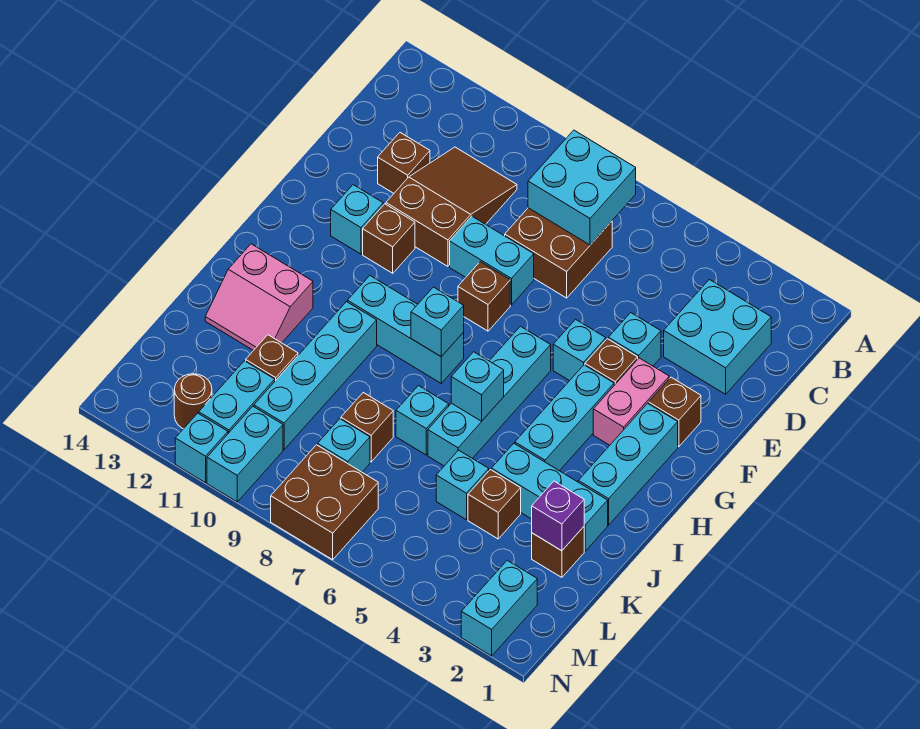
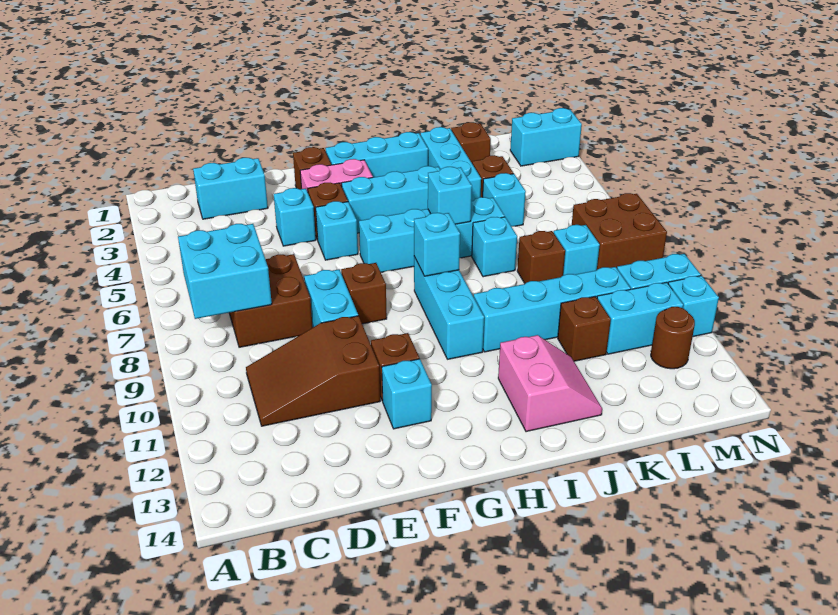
cyan brick C2:D3 level 1 -> cyan brick C2:D2 level 1
brown brick D12 level 1 -> none
purple brick K2 level 2 -> none

